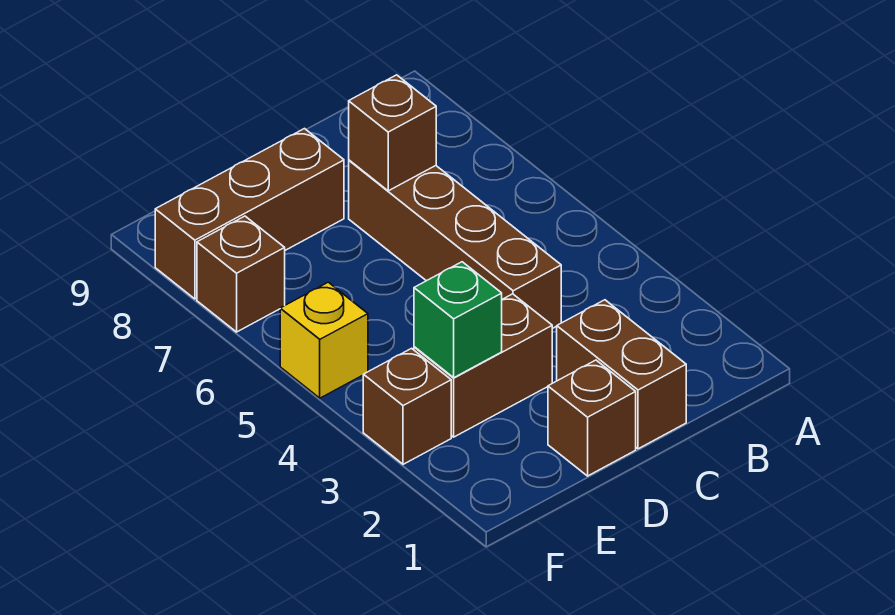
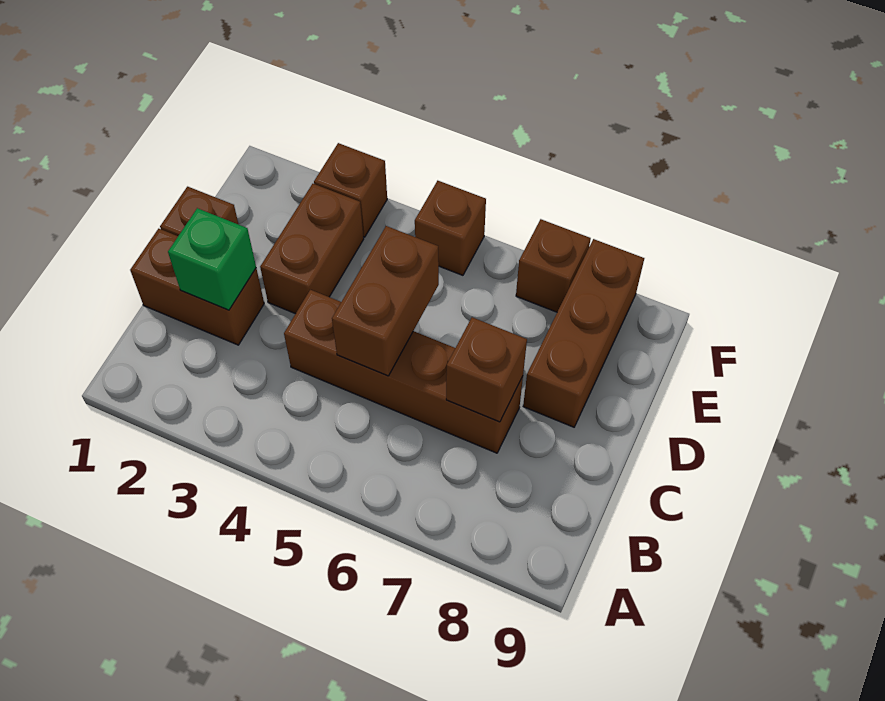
none -> brown brick C5:D5 level 2
green brick E3 level 2 -> green brick C2 level 2
yellow brick F5 level 1 -> brown brick F5 level 1

